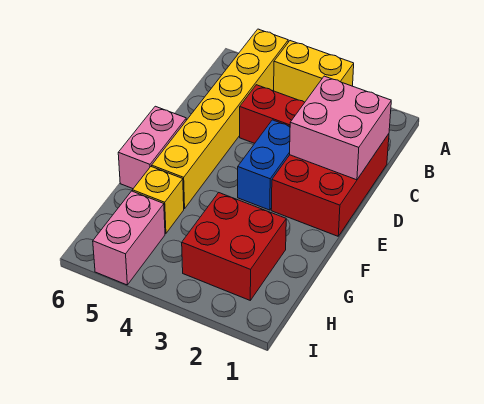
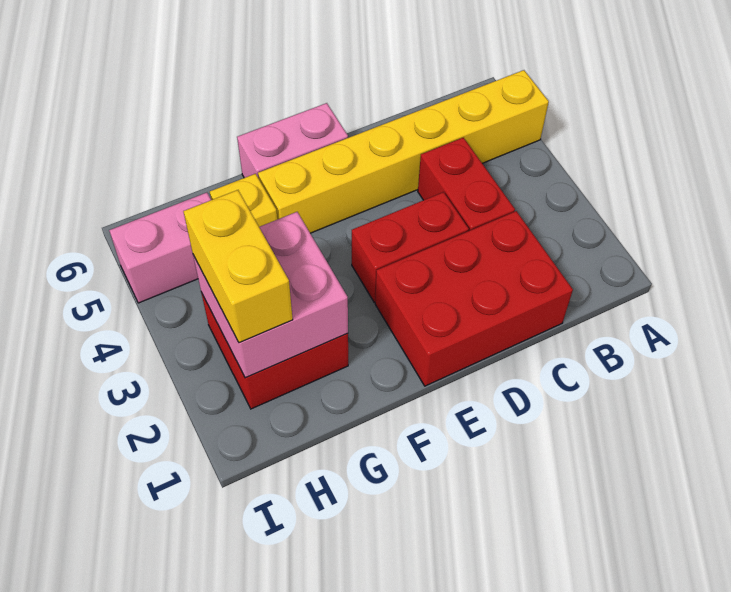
yellow brick A3:A4 level 1 -> yellow brick H2:H3 level 3
pink brick C1:D2 level 2 -> pink brick G2:H3 level 2
blue brick D3:E3 level 1 -> red brick D3:E3 level 1

